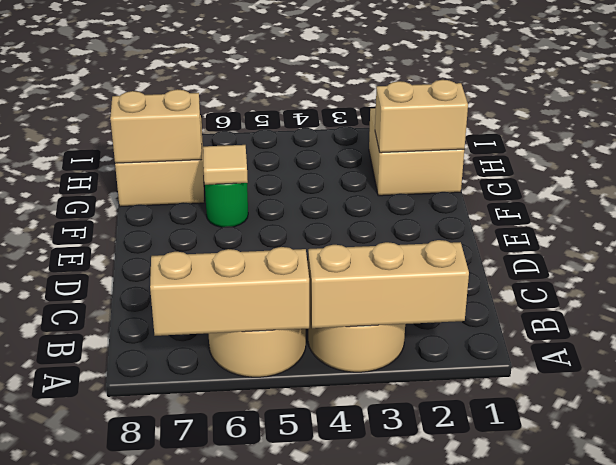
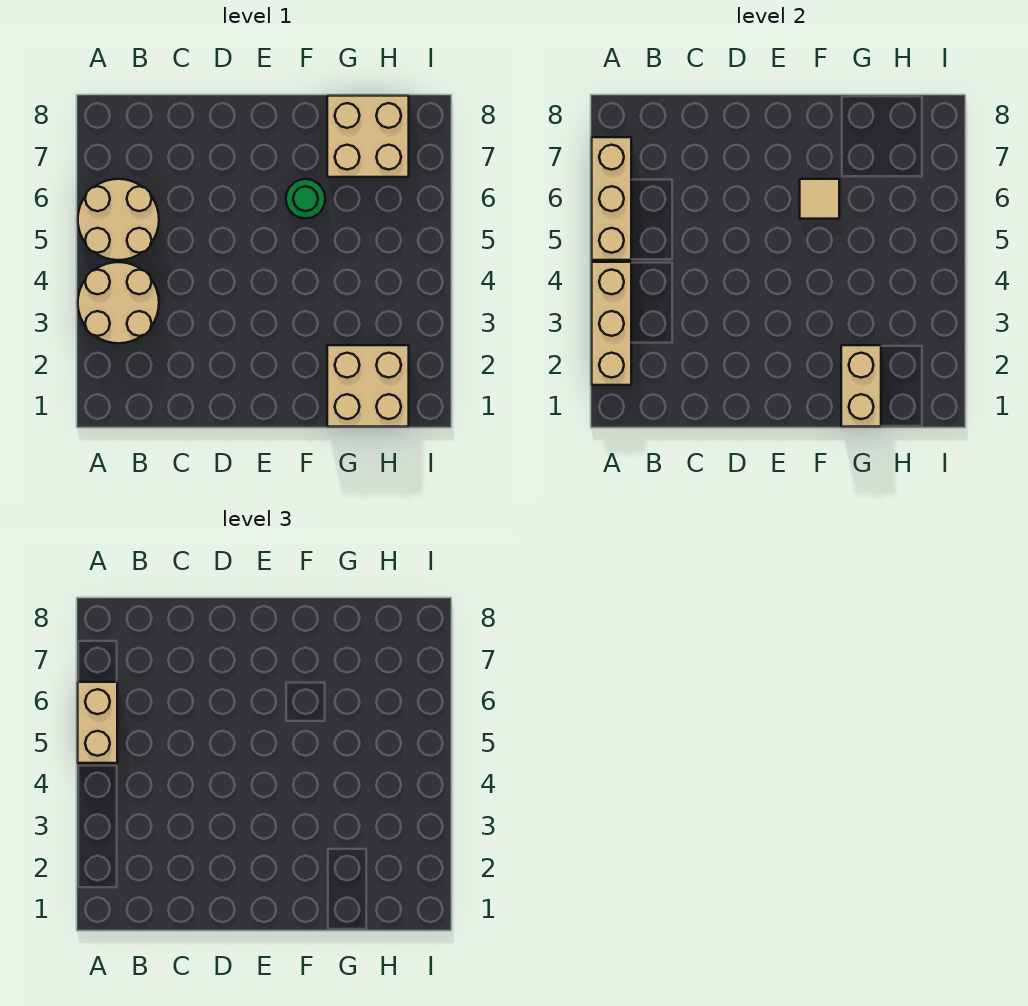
tan brick G7:G8 level 2 -> tan brick A5:A6 level 3

